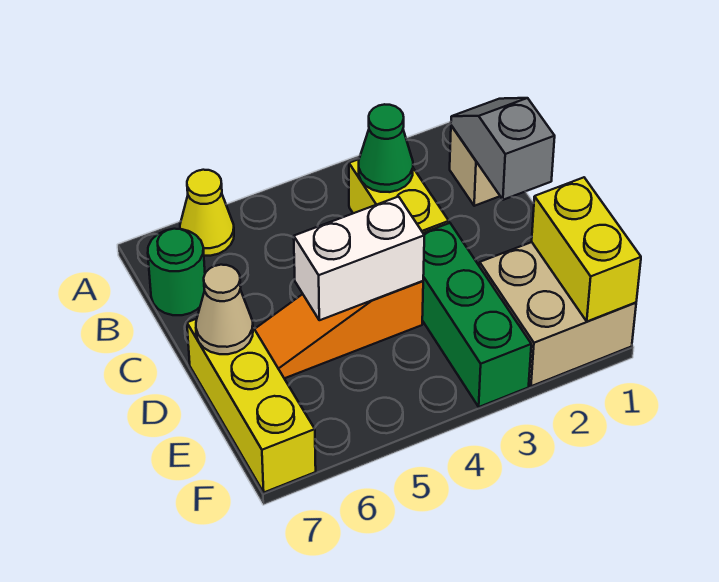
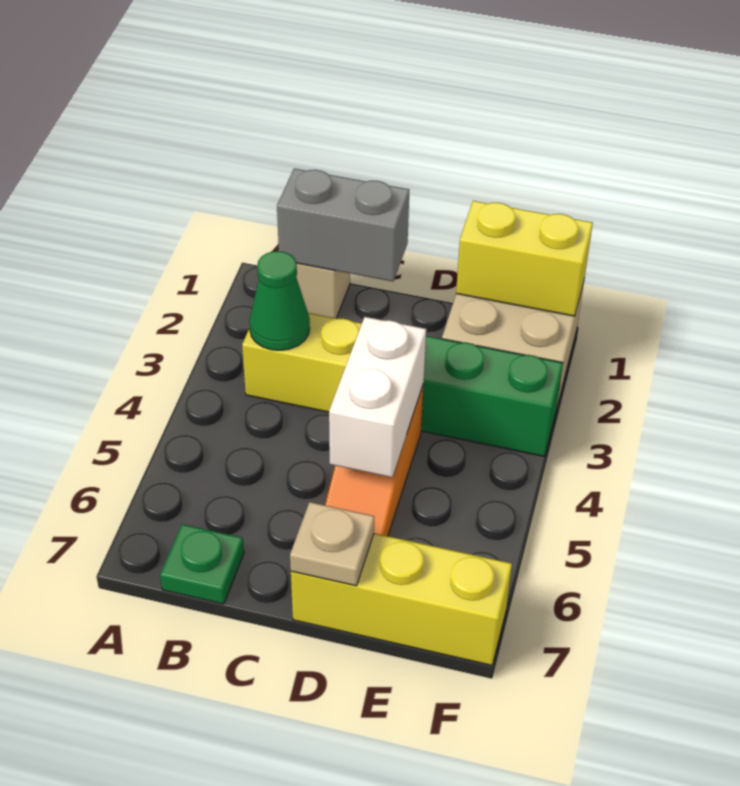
yellow cone A6 level 1 -> none
grey slope B1:C1 level 2 top C -> grey brick B1:C1 level 2
green round brick B7 level 1 -> green plate B7 level 1
tan cone D7 level 2 -> tan plate D7 level 2

